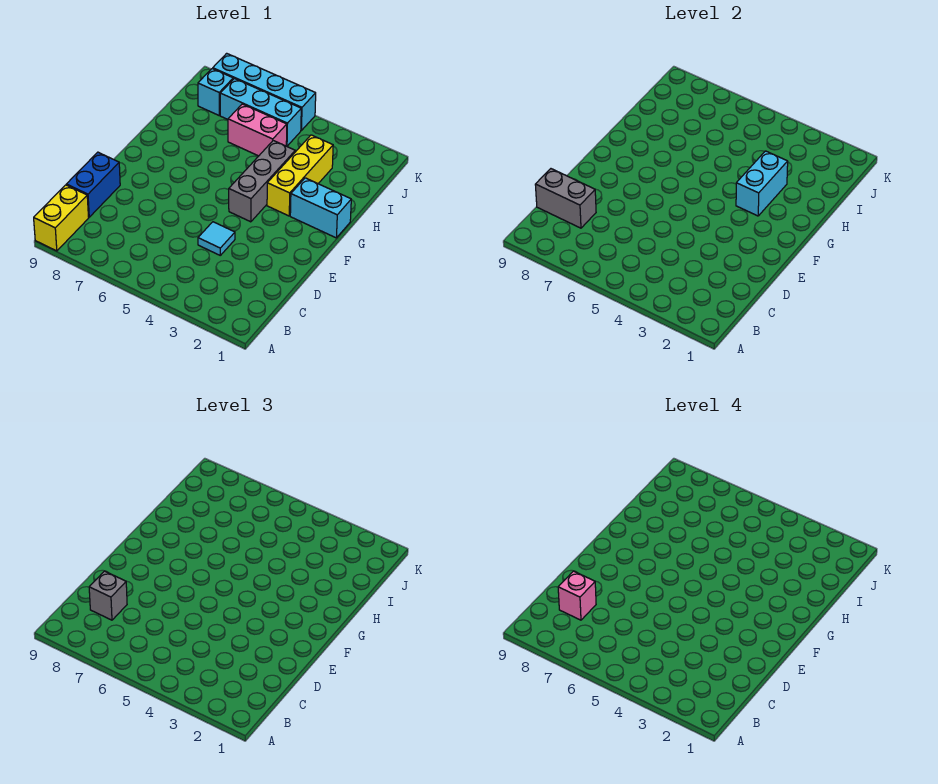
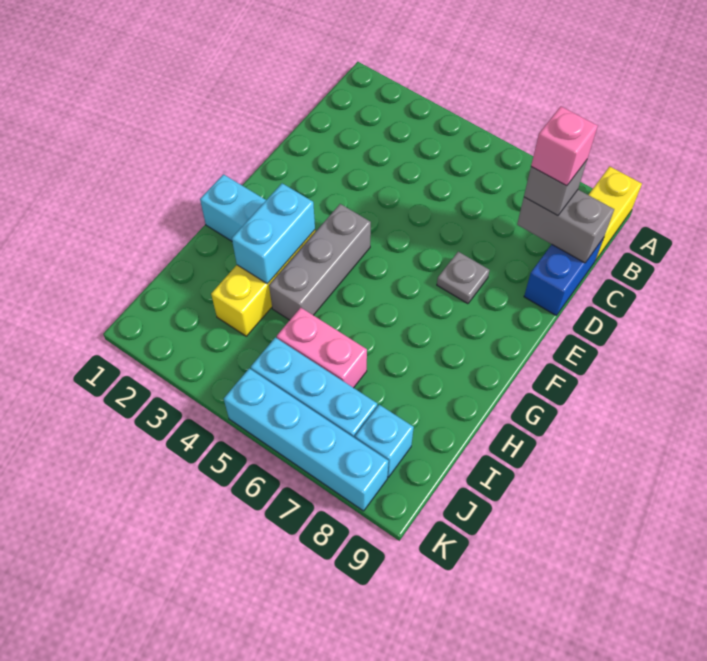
cyan tile D4 level 1 -> none
none -> grey plate E7 level 1

